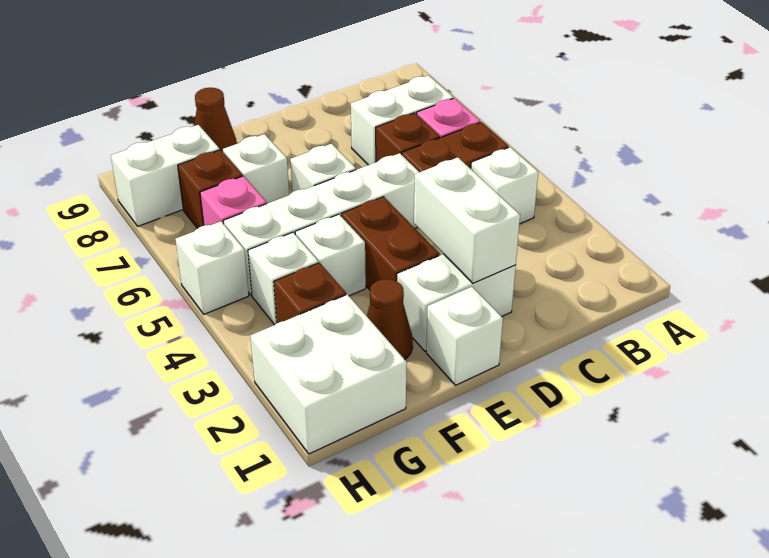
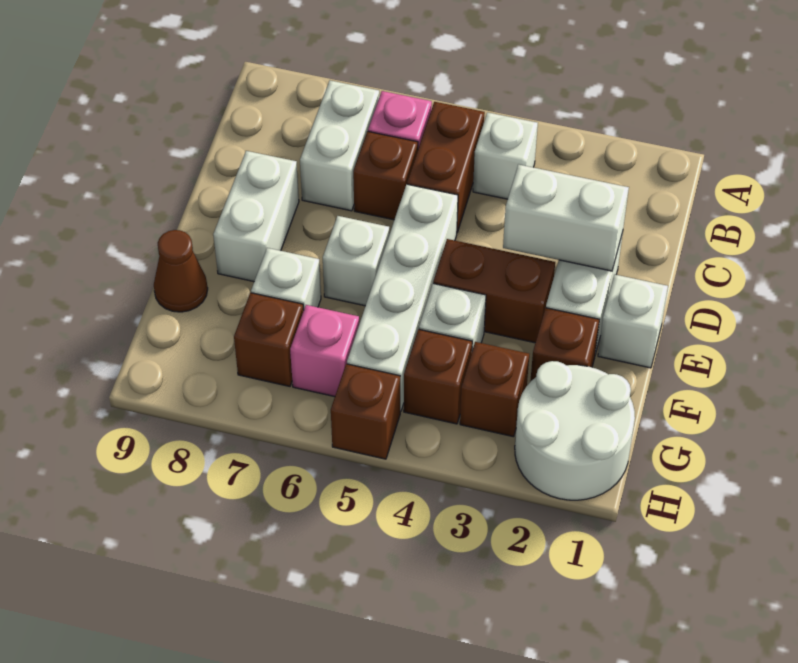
brown cone F2 level 1 -> brown brick F2 level 1
white brick G1:H2 level 1 -> white round brick G1:H2 level 1
white brick G4 level 1 -> brown brick G4 level 1
white brick G8:H8 level 1 -> white brick D8:E8 level 1
white brick H5 level 1 -> brown brick H5 level 1

